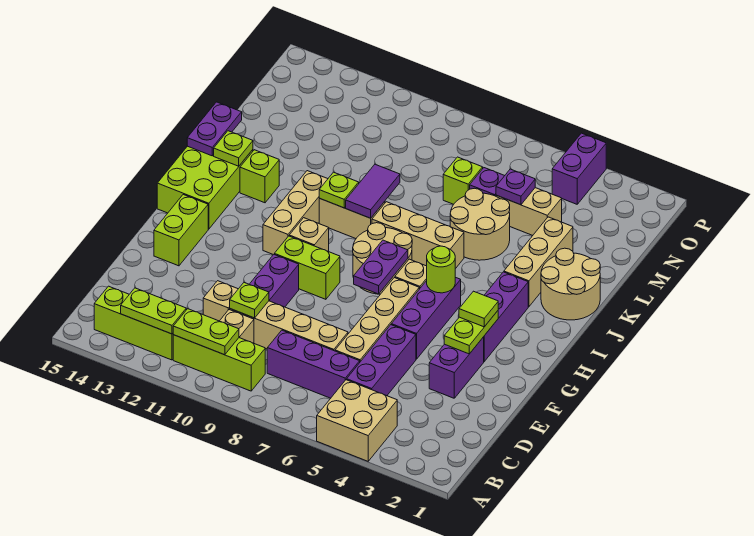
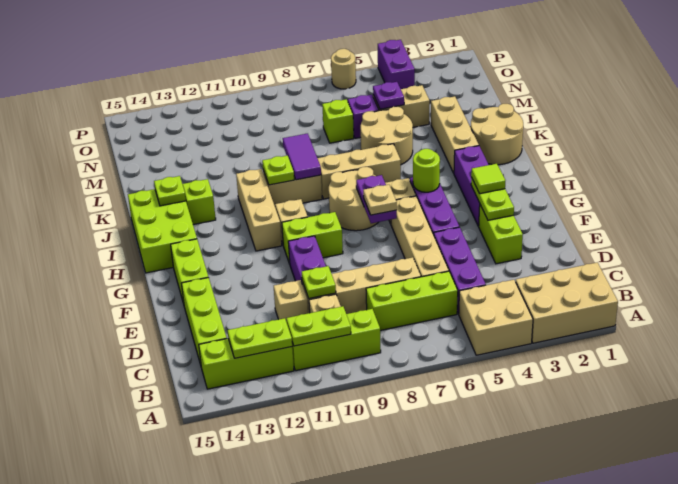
none -> tan brick A1:B3 level 1
purple brick C6:C8 level 1 -> lime brick C6:C8 level 1
none -> lime brick C14:E14 level 1
purple brick E3:F3 level 1 -> lime brick E3:F3 level 1
none -> tan plate G7 level 3
purple plate J15:K15 level 2 -> none
none -> tan round brick P6 level 1

